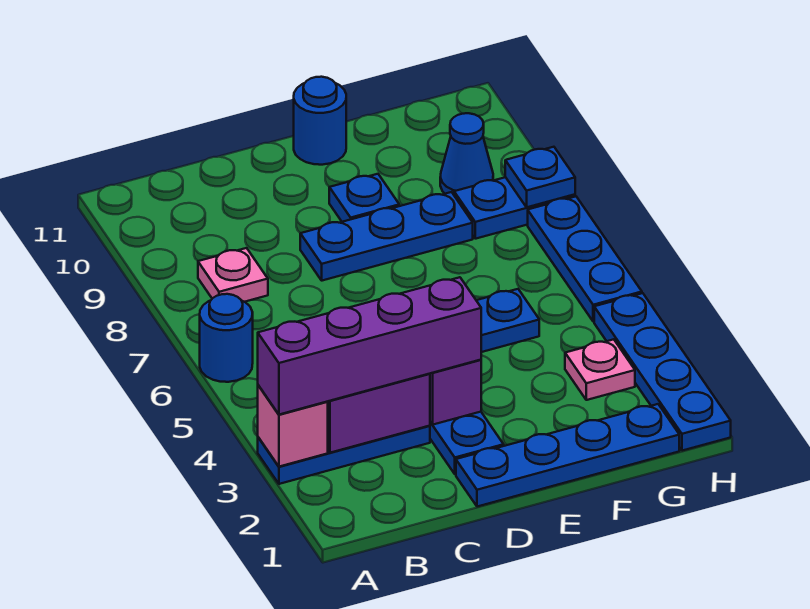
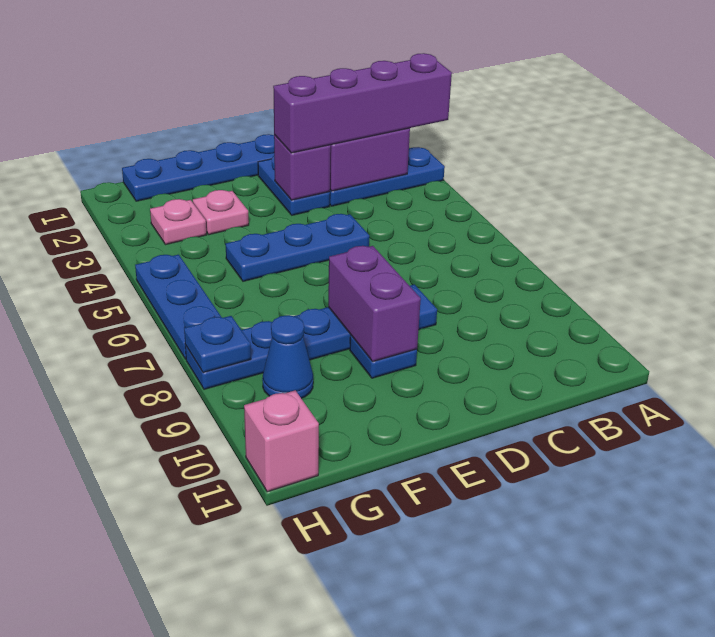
pink brick A3 level 2 -> pink brick H11 level 1
blue round brick A6 level 1 -> none
pink plate B8 level 1 -> pink plate F3 level 1
none -> purple brick E8:E9 level 2
blue round brick E11 level 1 -> none
blue plate H1:H4 level 1 -> none

